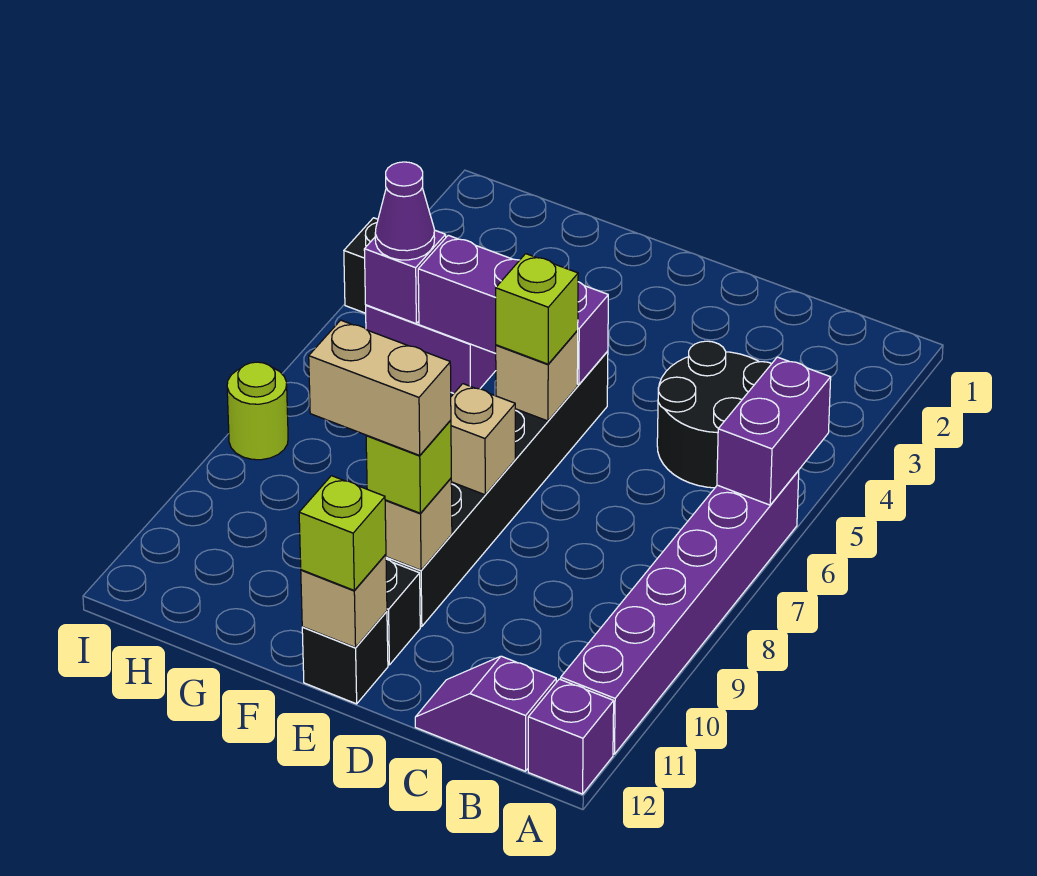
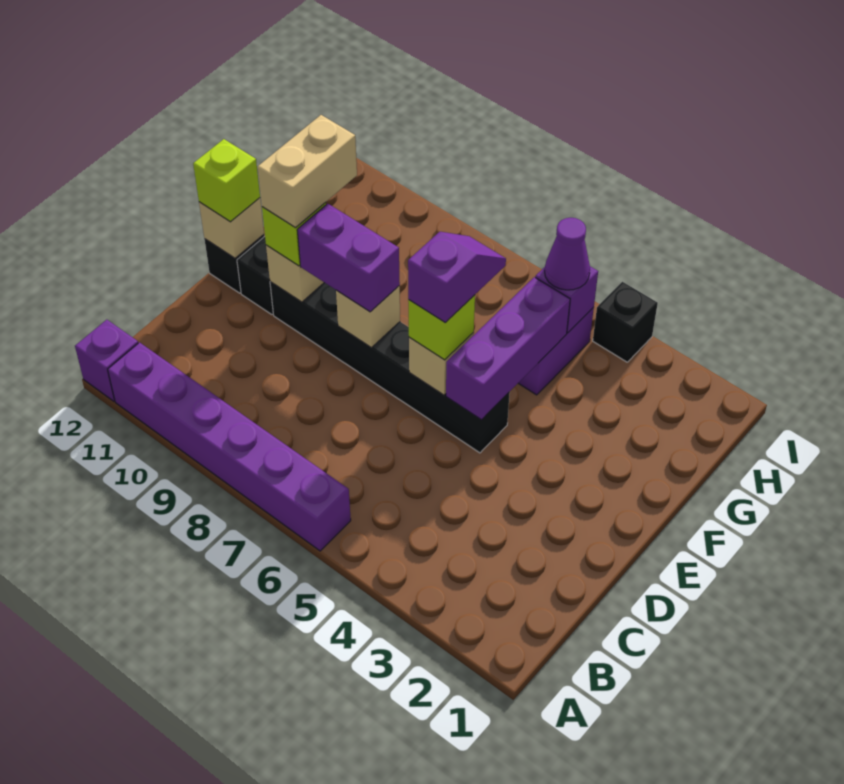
purple brick A5:A6 level 2 -> purple brick E8:E9 level 3
black round brick B4:C5 level 1 -> none
purple slope B12:C12 level 1 top B -> purple slope E6:F6 level 4 top E
lime round brick I8 level 1 -> none

